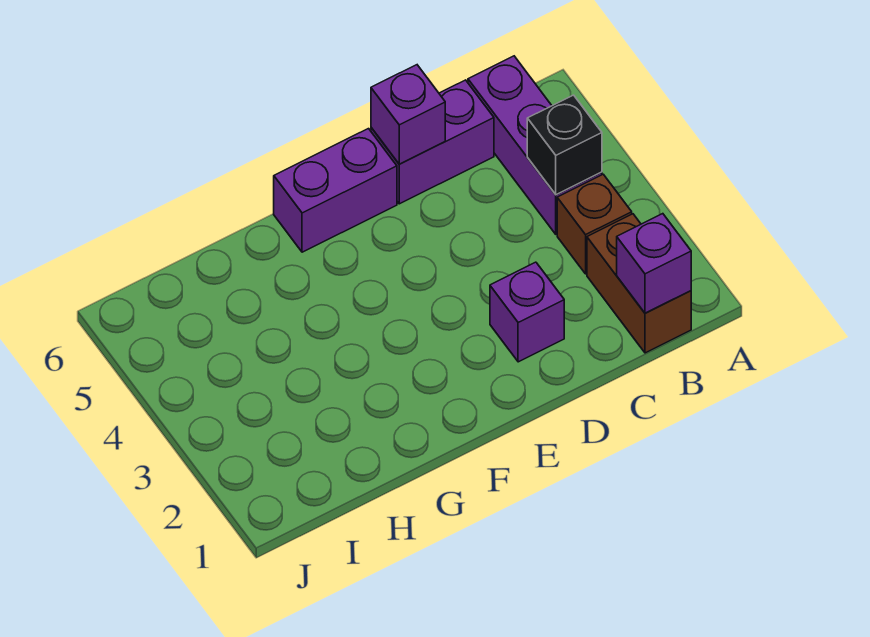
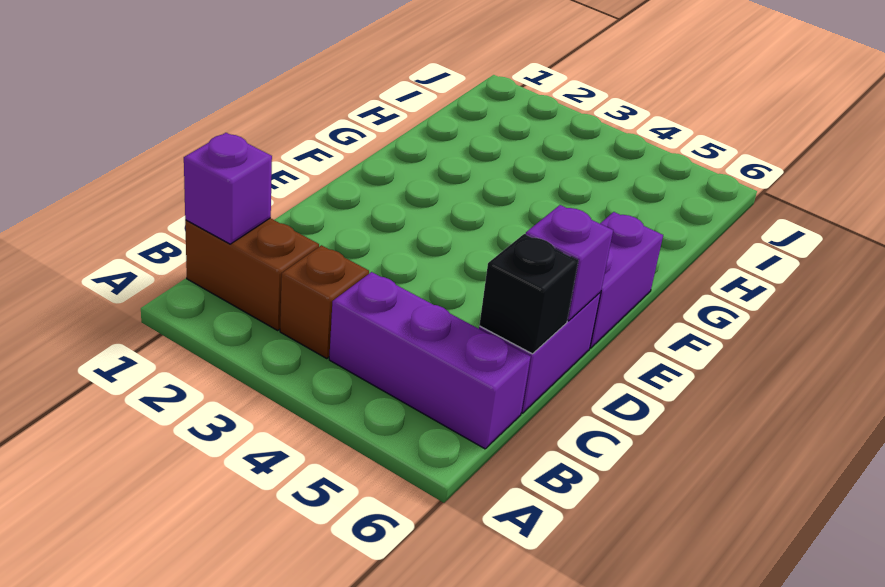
black brick B4 level 2 -> black brick C6 level 2
purple brick D2 level 1 -> none

